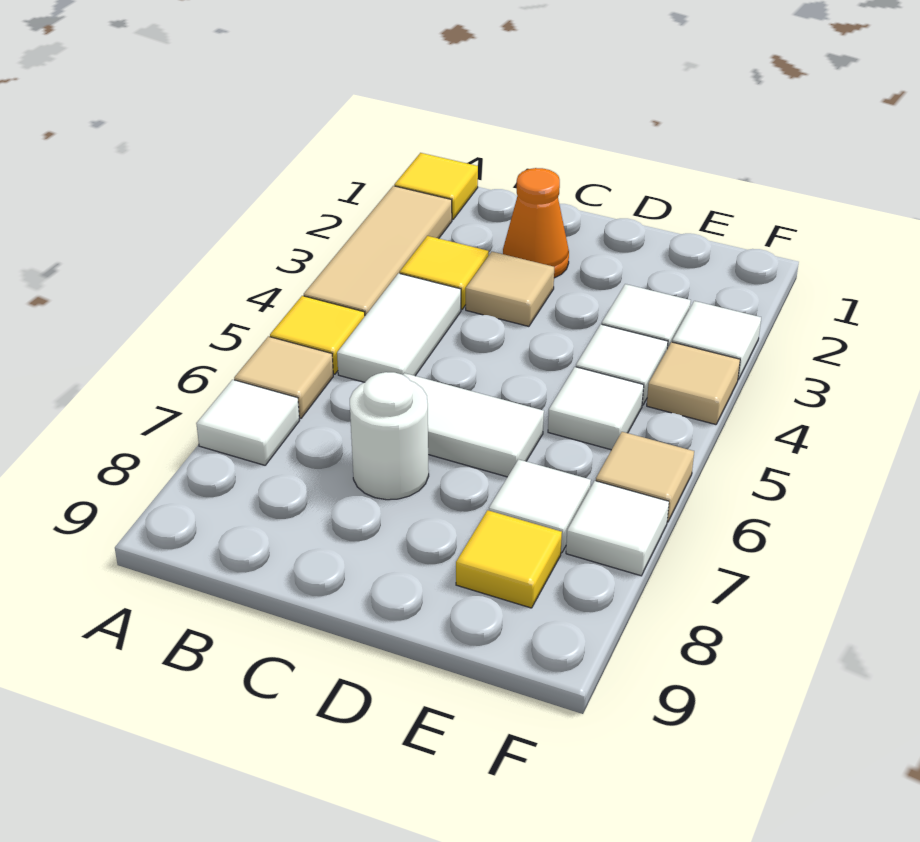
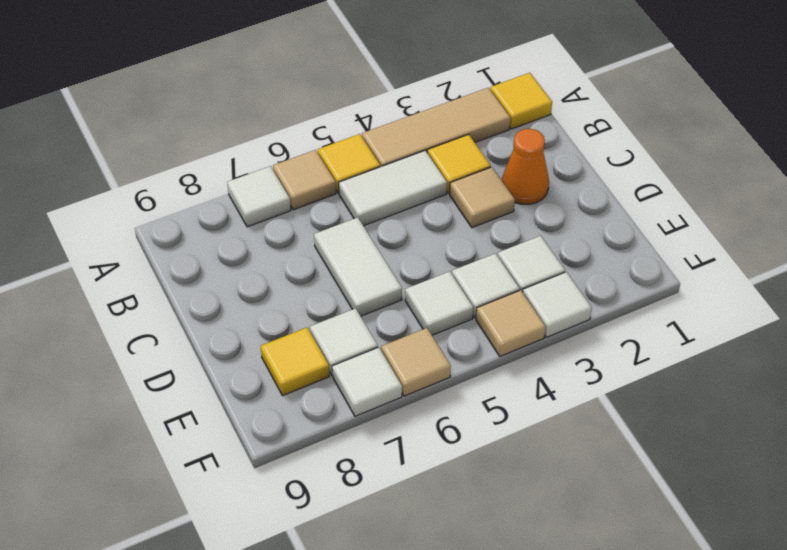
white round brick C7 level 1 -> none

